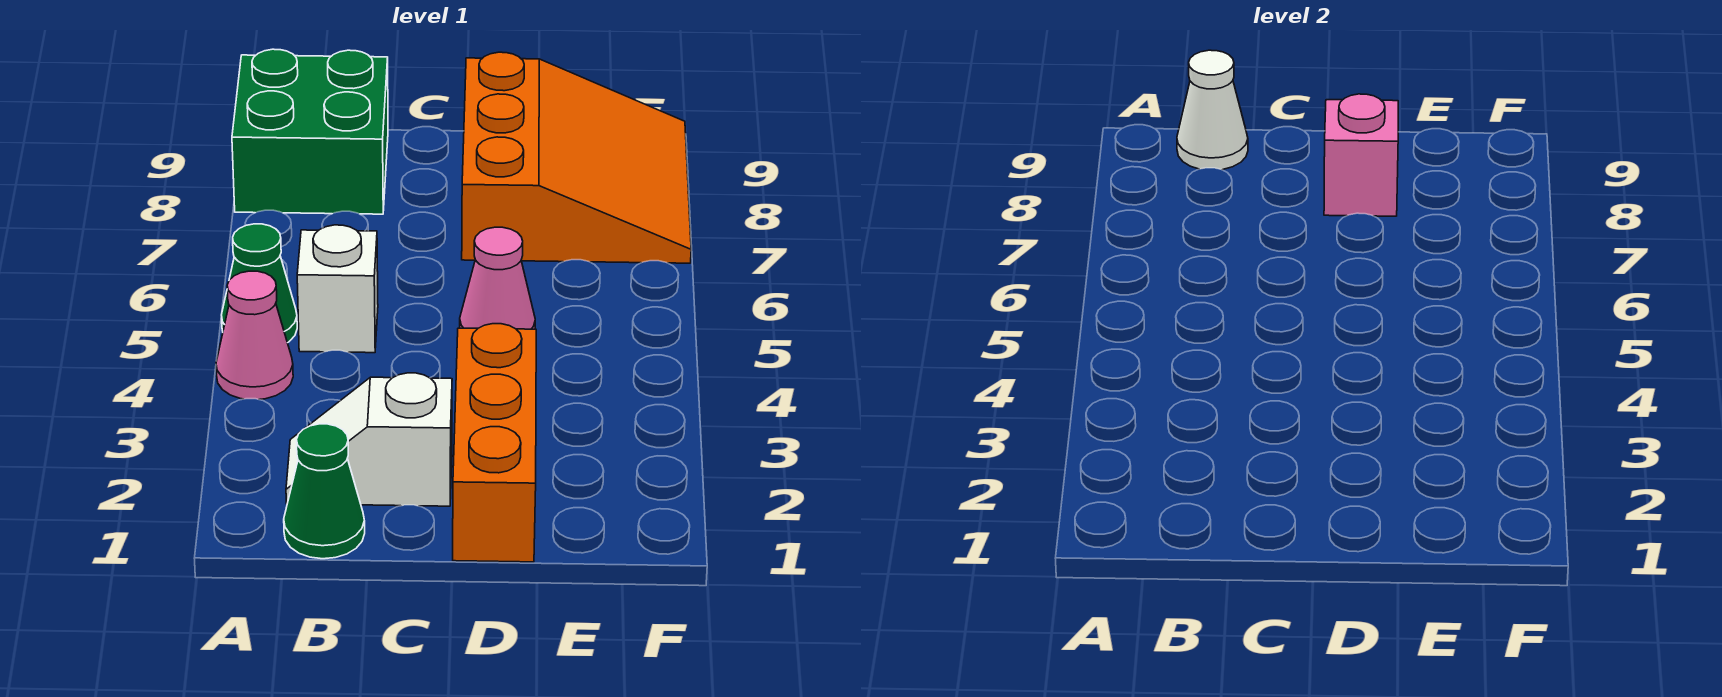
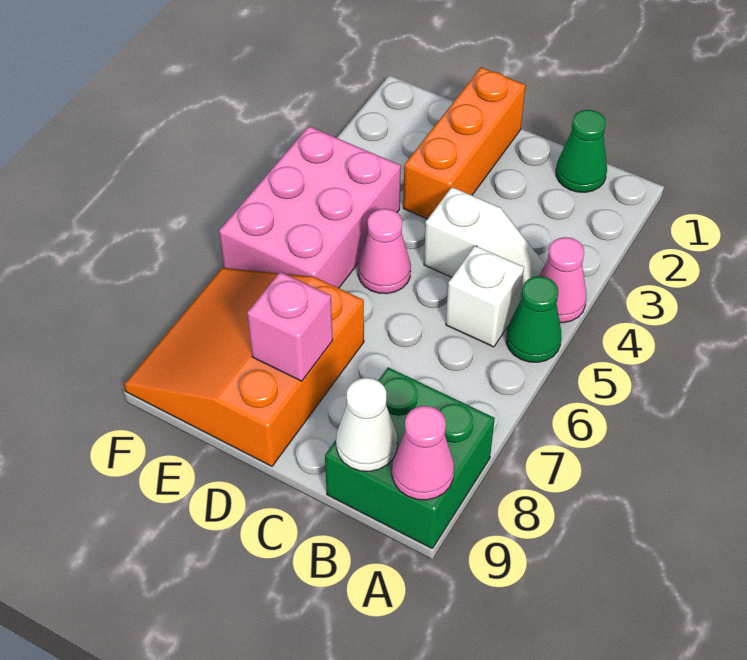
none -> pink cone A9 level 2
white slope B2:C2 level 1 top C -> white slope B4:C4 level 1 top C
none -> pink brick E4:F6 level 1

